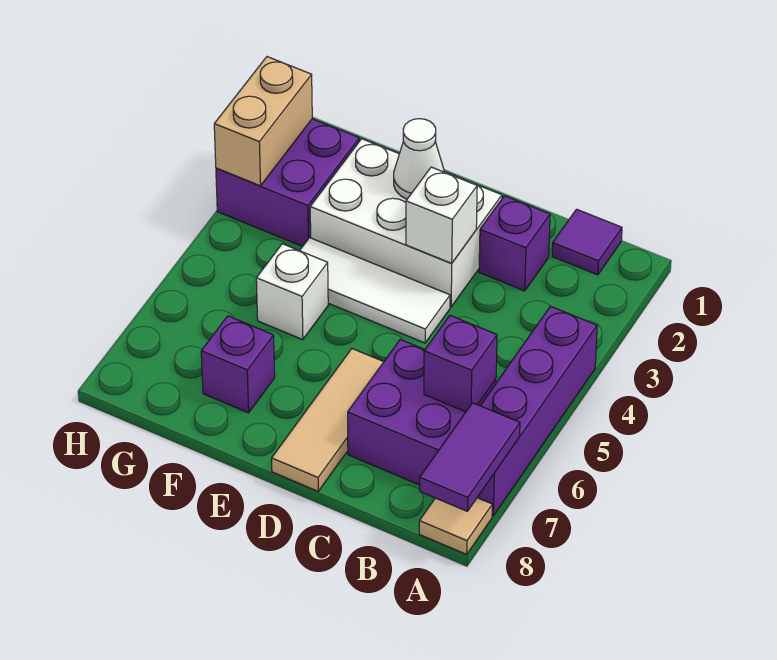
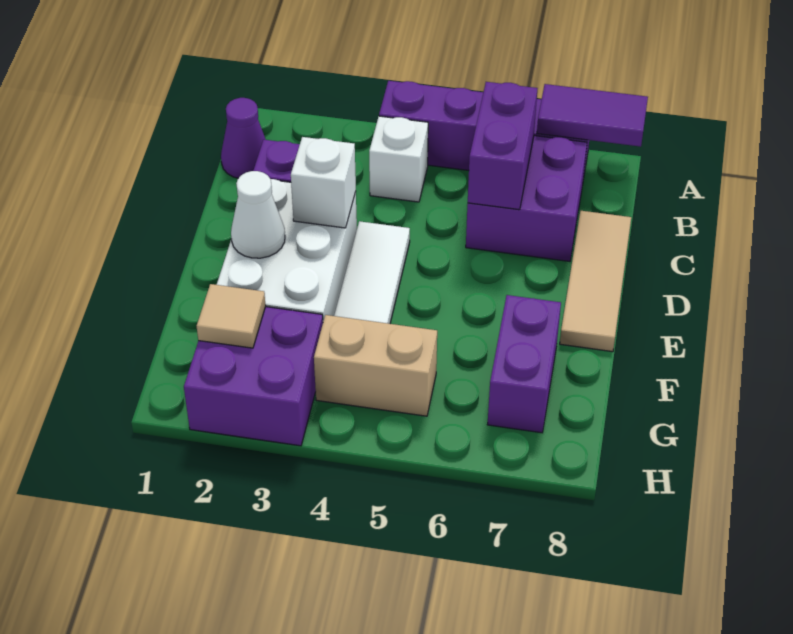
tan tile A8 level 1 -> tan tile G2 level 2
purple tile B1 level 1 -> purple cone B1 level 1
purple brick B6 level 2 -> purple brick B6:C6 level 2
tan tile D6:D8 level 1 -> tan tile C8:E8 level 1
white brick F5 level 1 -> white brick B4 level 1
purple brick F7 level 1 -> purple brick F7:G7 level 1
tan brick H2:H3 level 2 -> tan brick G4:G5 level 1

